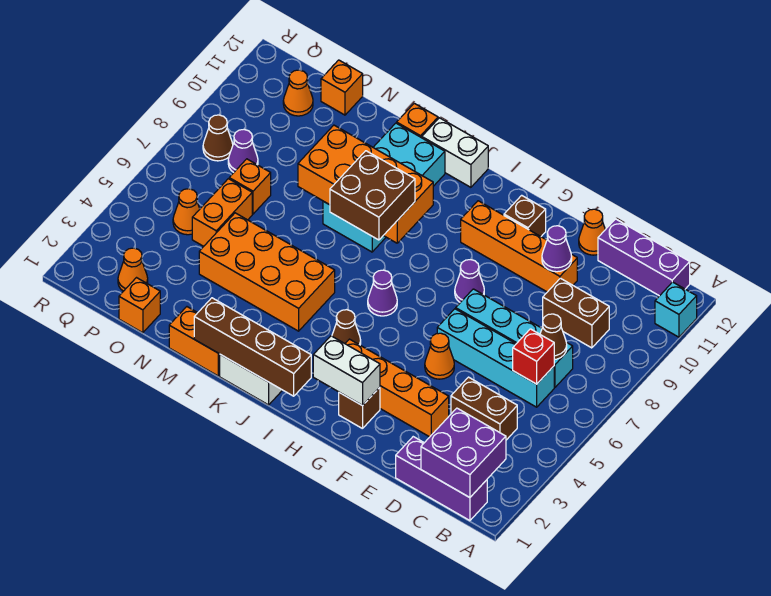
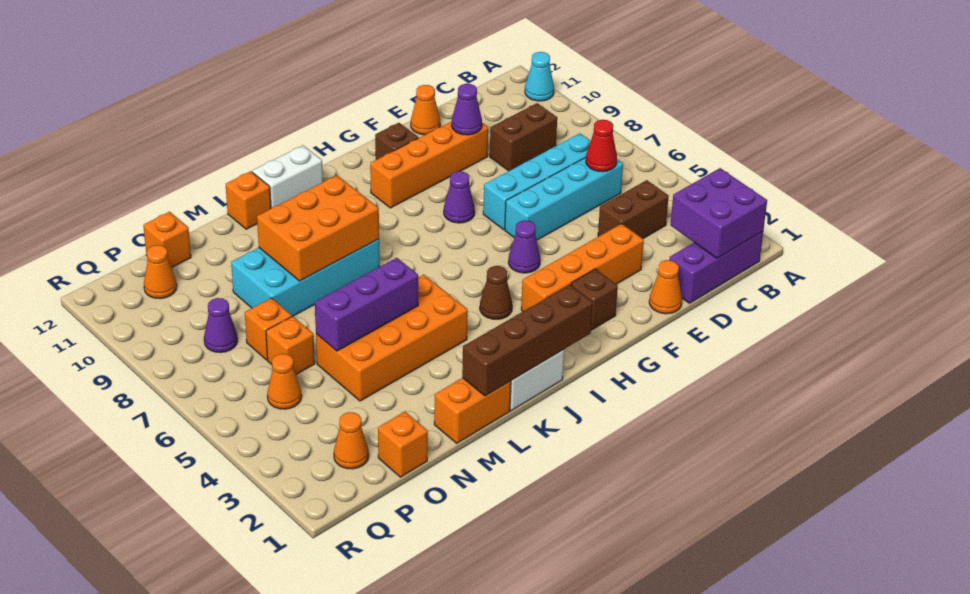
cyan brick A11 level 1 -> cyan cone A11 level 1
purple brick B12:D12 level 1 -> purple brick L5:N5 level 2
red brick C6 level 2 -> red cone C6 level 2
brown cone C7 level 2 -> none
orange cone F5 level 1 -> orange cone E1 level 1
white brick G2:H2 level 2 -> none
purple cone I6 level 1 -> purple cone G5 level 1
brown brick J7:K8 level 3 -> none
orange brick J8:M9 level 2 -> orange brick K8:M9 level 2
cyan brick K8:L11 level 1 -> cyan brick K8:N9 level 1
orange brick O5:O6 level 1 -> orange brick O6 level 1
brown cone Q8 level 1 -> none

